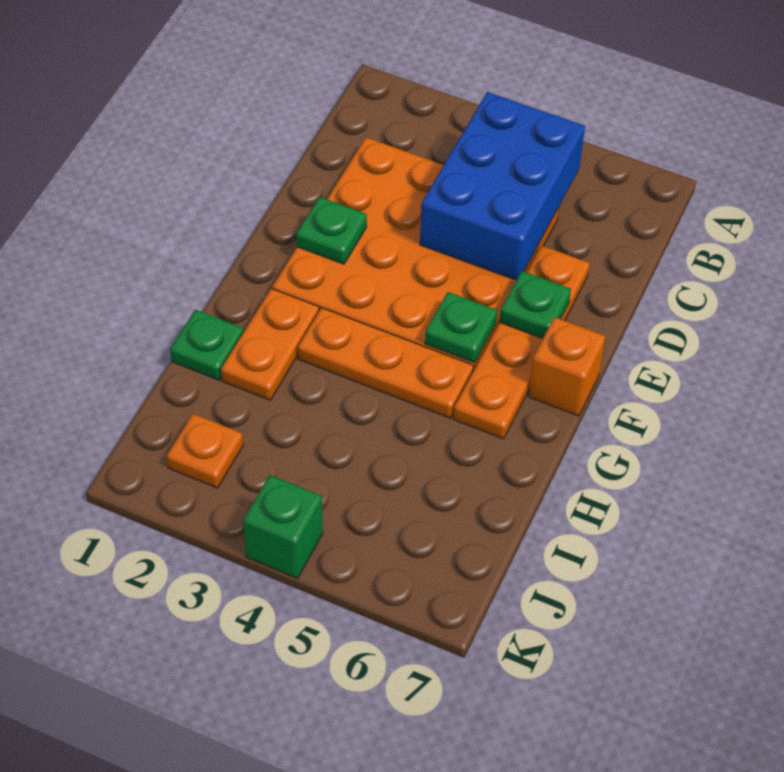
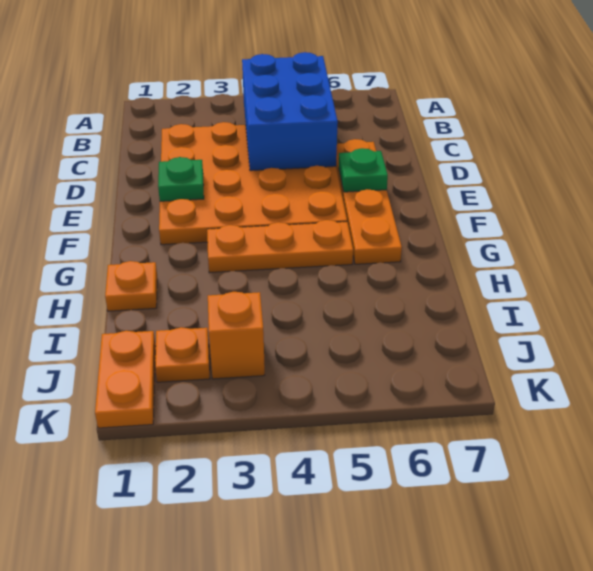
green plate F5 level 2 -> none
orange brick F7 level 1 -> orange brick J3 level 1
orange plate G2:H2 level 1 -> orange plate J1:K1 level 1
green plate H1 level 1 -> orange plate H1 level 1
green brick K4 level 1 -> none

